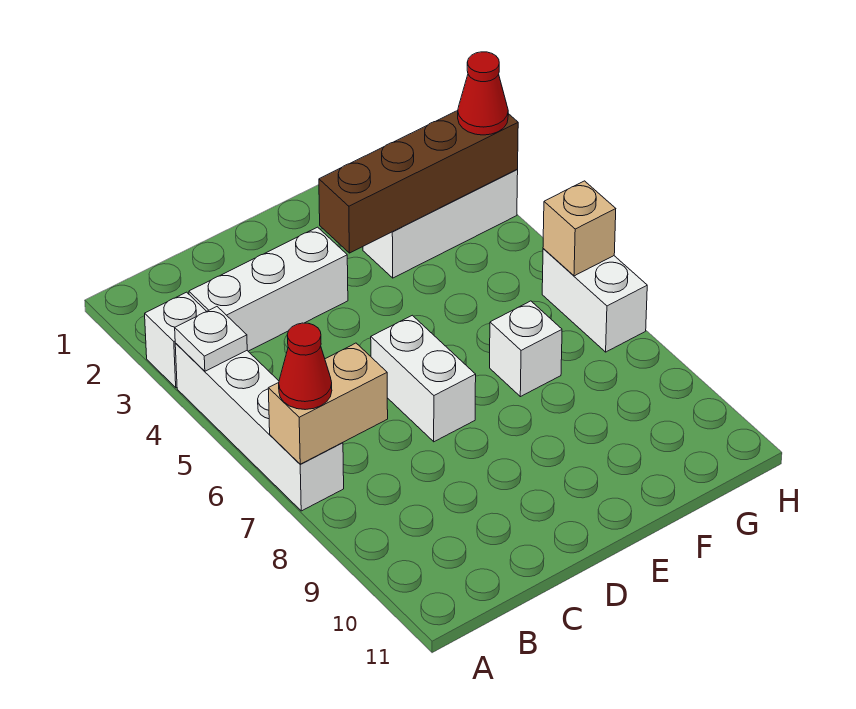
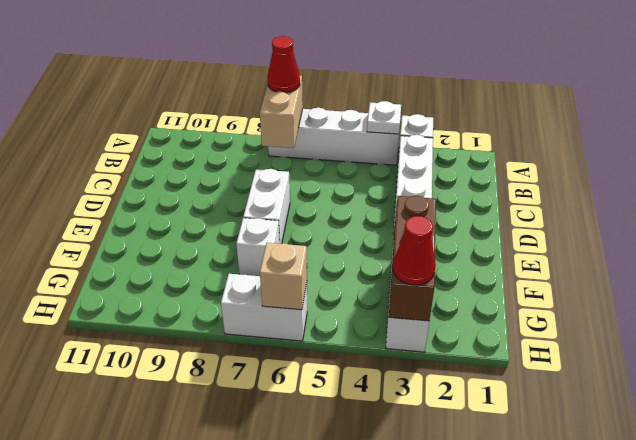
white brick D6:D7 level 1 -> white brick D7:E7 level 1
brown brick E3:H3 level 2 -> brown brick F3:H3 level 2

